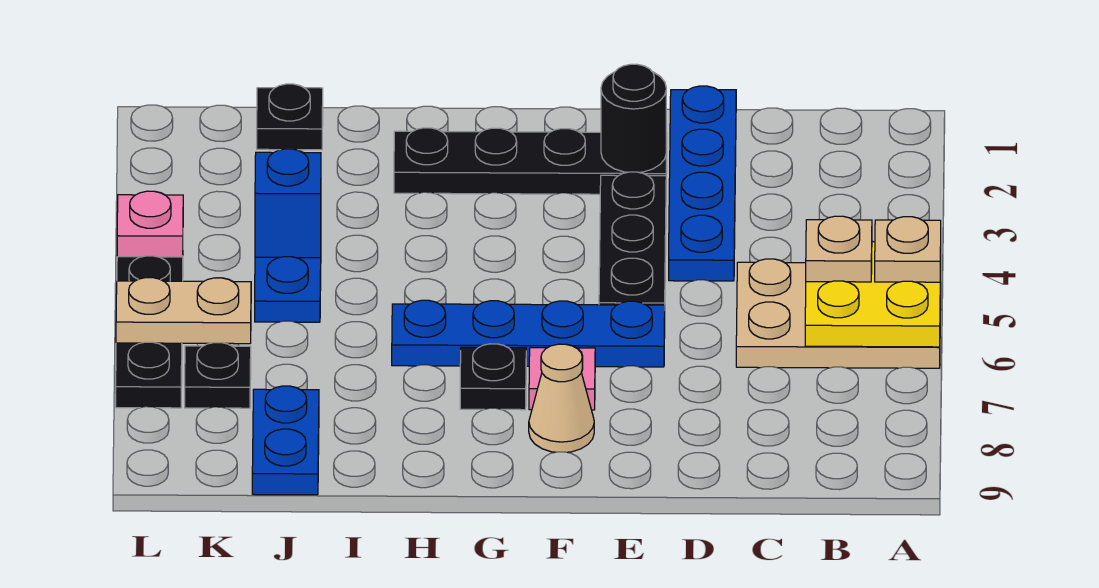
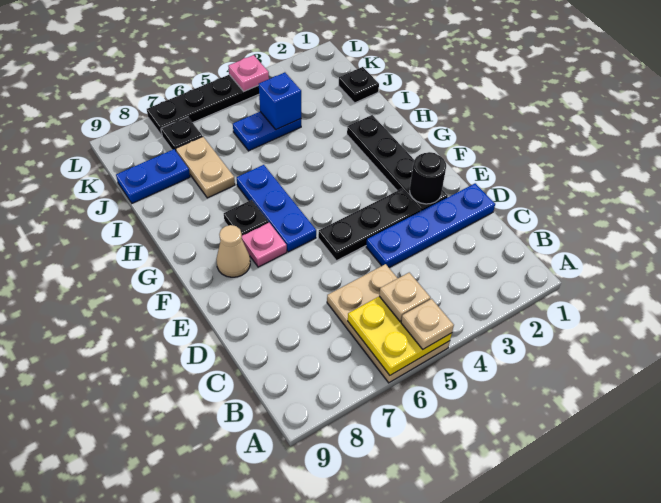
blue plate E6:H6 level 1 -> blue plate F6:H6 level 1
tan plate K6:L6 level 2 -> tan plate I7:J7 level 1

